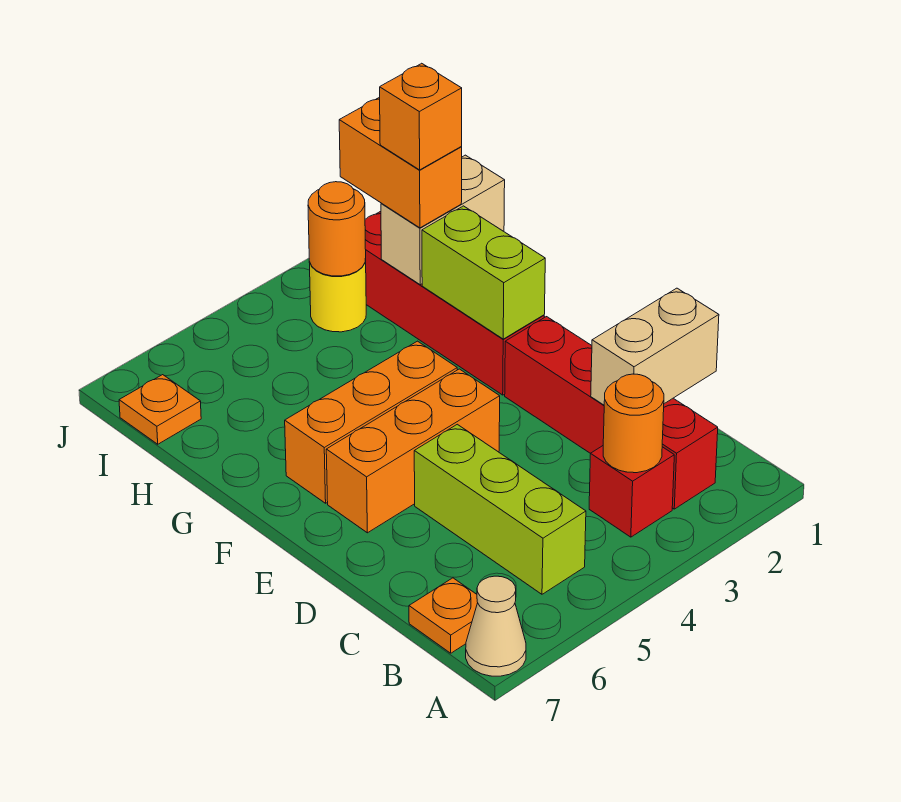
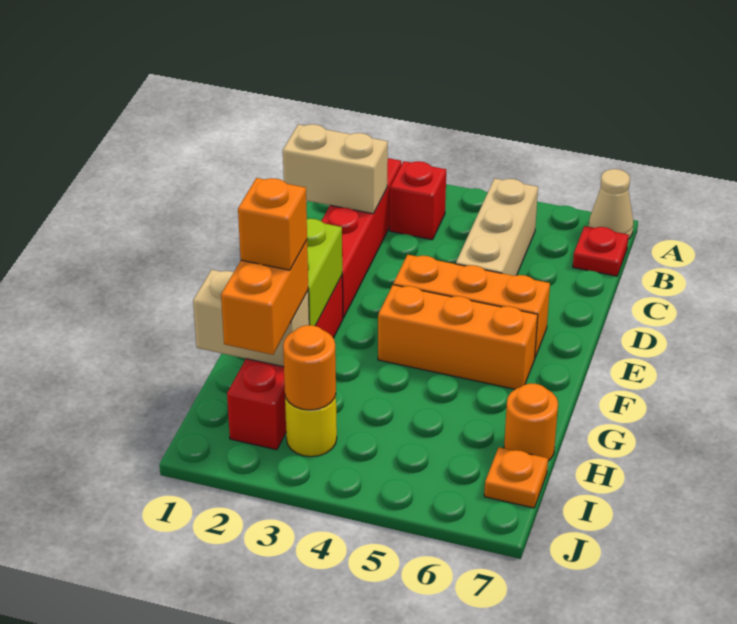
orange round brick B3 level 2 -> orange round brick H7 level 1
lime brick B5:D5 level 1 -> tan brick B5:D5 level 1
orange plate B7 level 1 -> red plate B7 level 1

